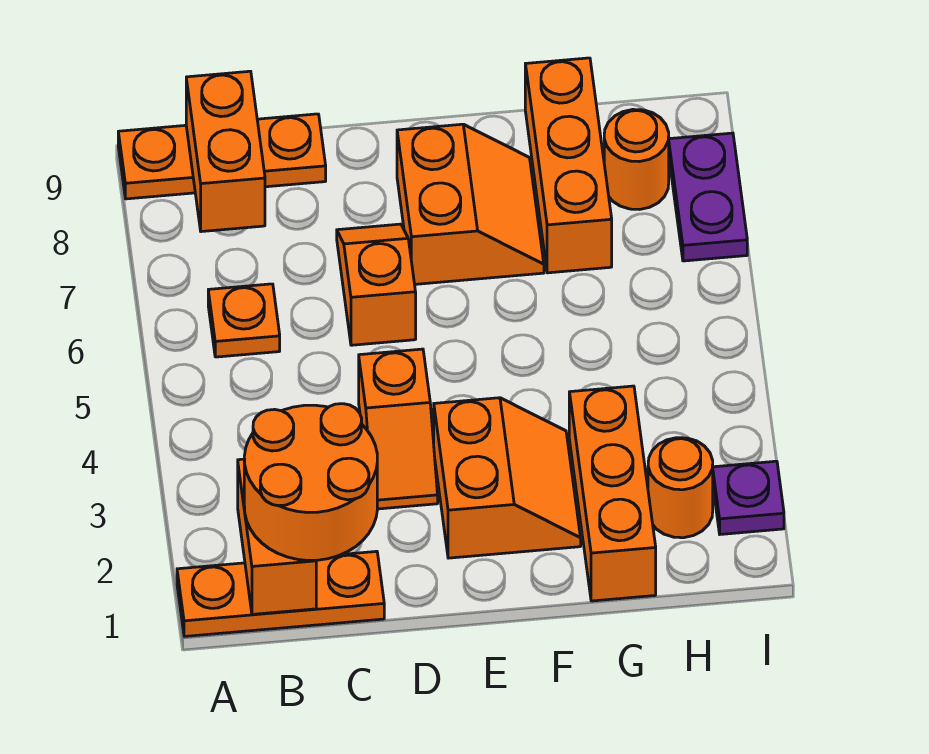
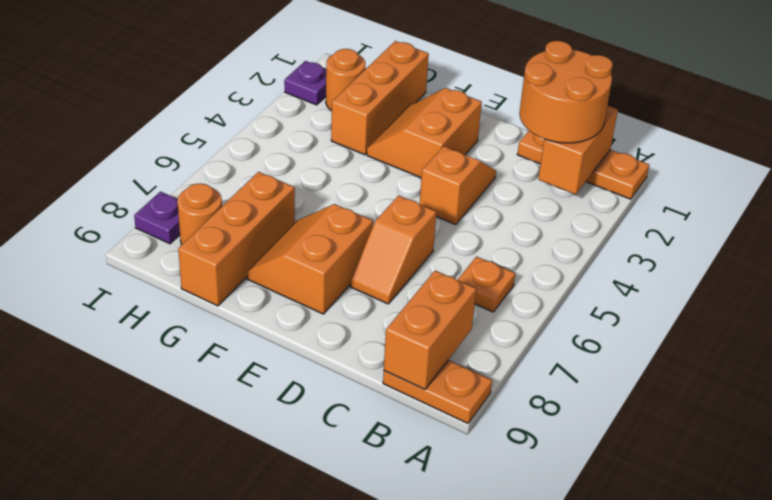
orange plate A9:C9 level 1 -> orange plate A9:B9 level 1
purple plate I7:I8 level 1 -> purple plate I8 level 1

